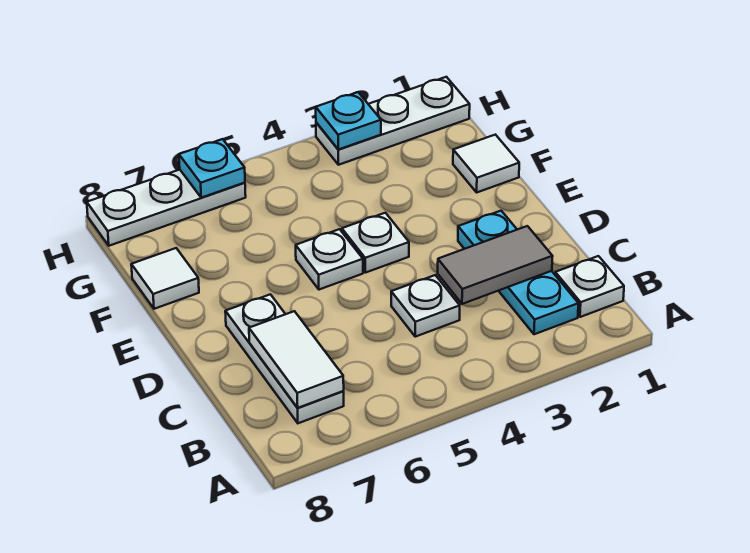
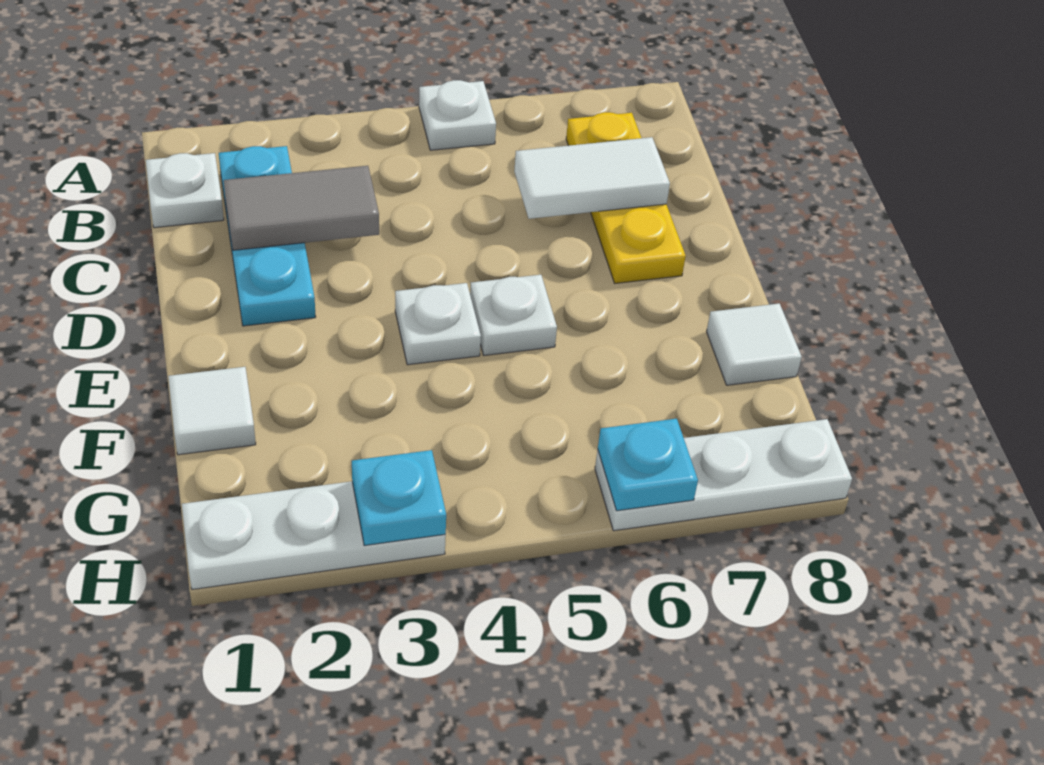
white plate B7:D7 level 1 -> yellow plate B7:D7 level 1
white tile B7:C7 level 2 -> white tile C6:C7 level 2
white plate C4 level 1 -> white plate A5 level 1

